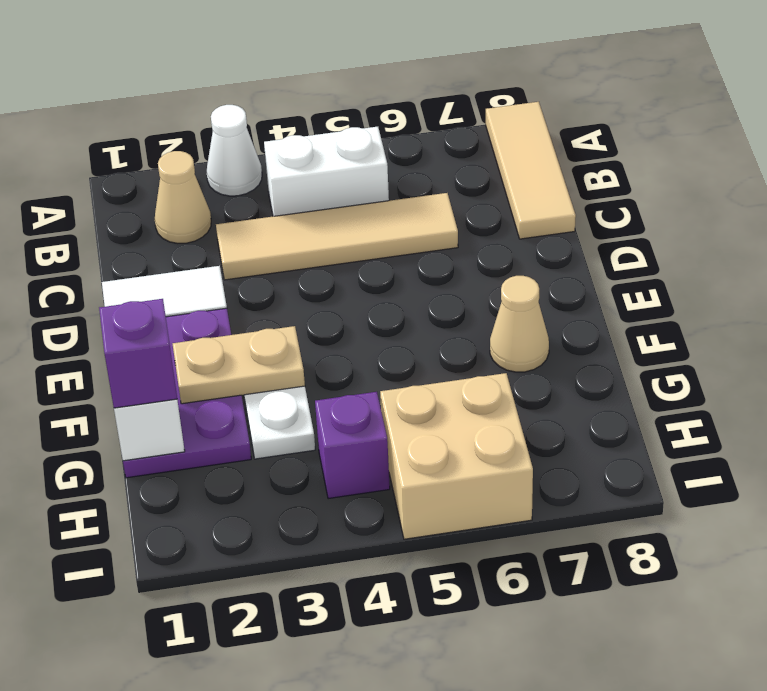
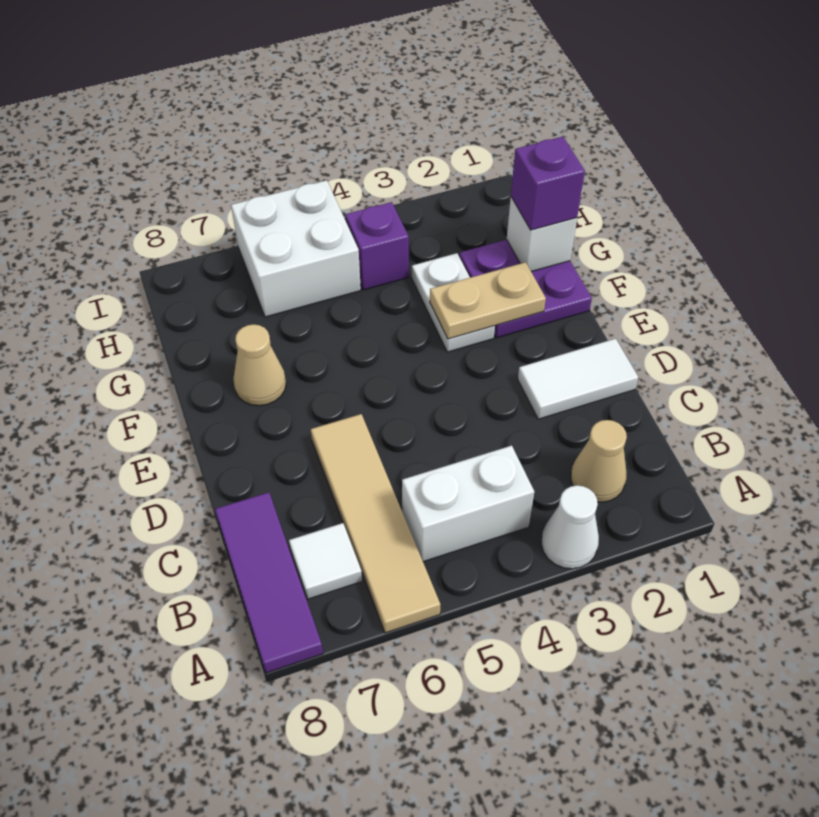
tan tile A8:C8 level 1 -> purple tile A8:C8 level 1
none -> white tile B7 level 1
tan tile C3:C6 level 1 -> tan tile A6:D6 level 1
purple plate E1:G2 level 1 -> purple plate F1:G2 level 1
tan brick H5:I6 level 1 -> white brick H5:I6 level 1

